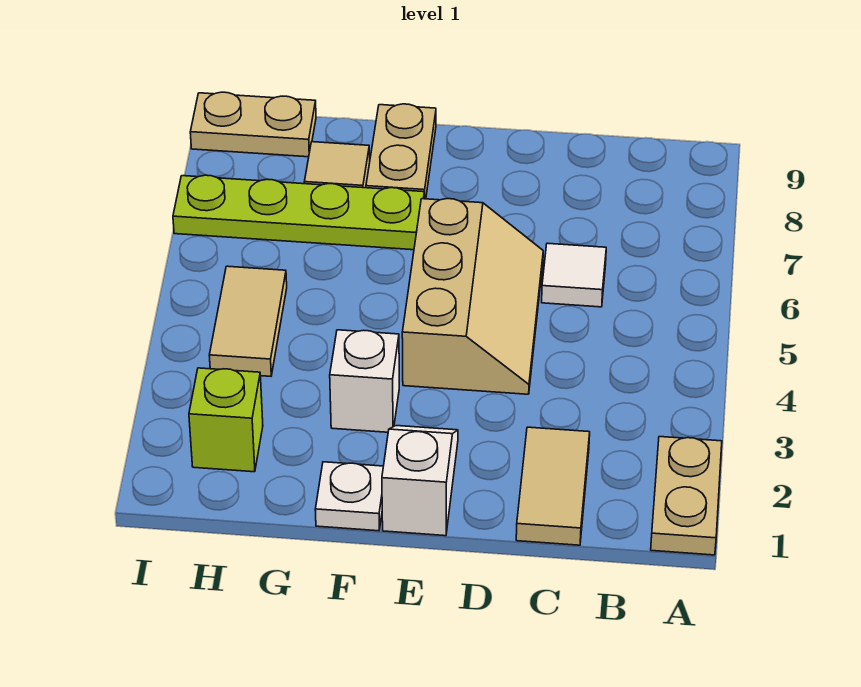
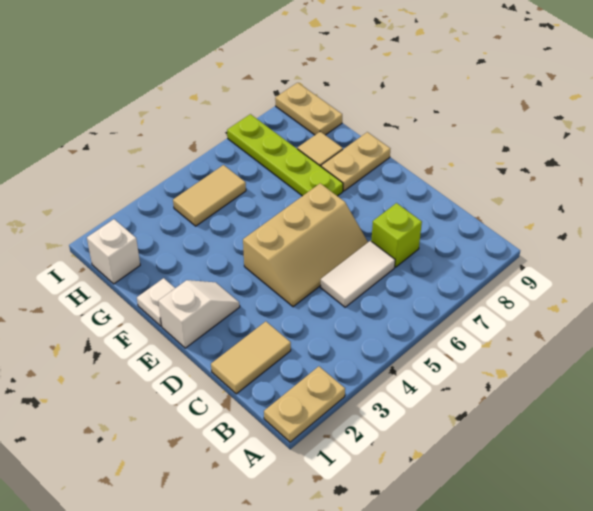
white tile C6 level 1 -> white tile C5:C6 level 1
white brick F3 level 1 -> white brick H1 level 1
lime brick H2 level 1 -> lime brick C7 level 1

